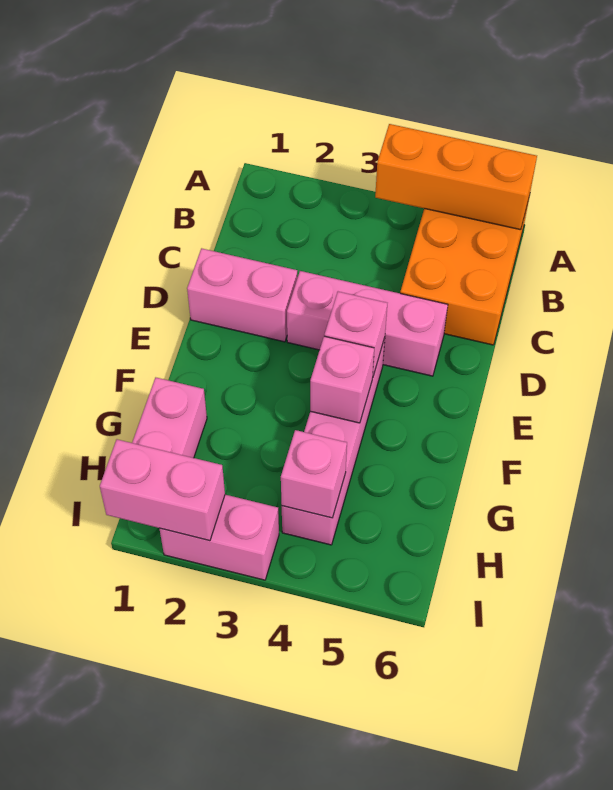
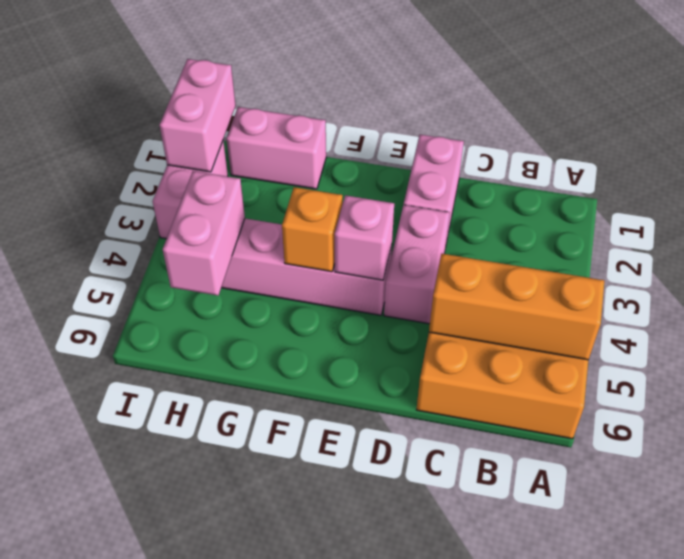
orange brick A4:A6 level 2 -> orange brick A5:C5 level 2
pink brick D3:D5 level 1 -> pink brick D3:D4 level 1
pink brick F4 level 2 -> orange brick F4 level 2
pink brick H4 level 2 -> pink brick H4:H5 level 2

